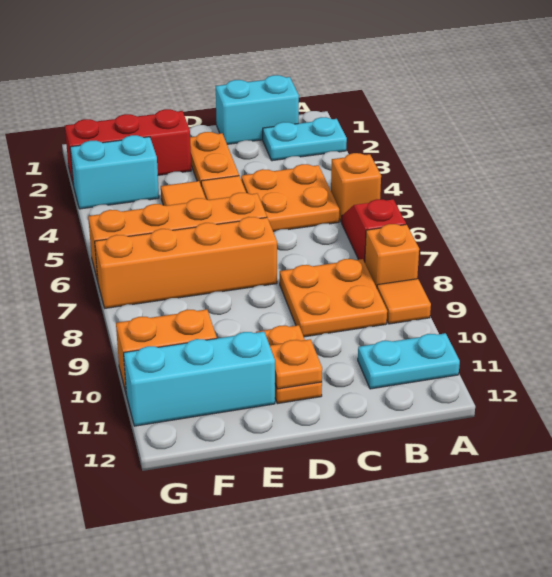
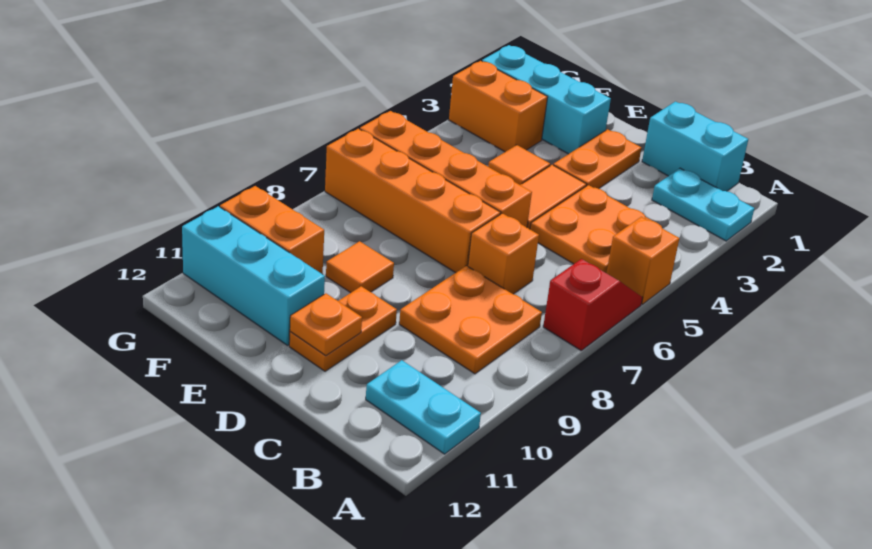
orange brick A8 level 1 -> orange brick C7 level 1
orange tile A9 level 1 -> orange tile E9 level 1
red brick E2:G2 level 1 -> cyan brick E2:G2 level 1
cyan brick F3:G3 level 1 -> orange brick F3:G3 level 1

